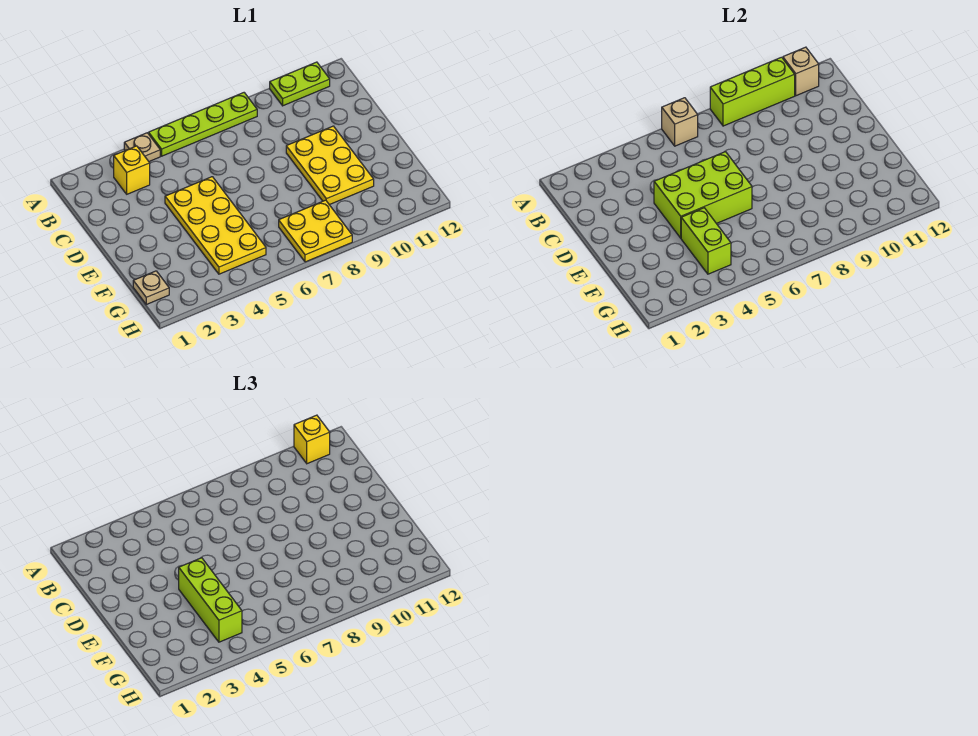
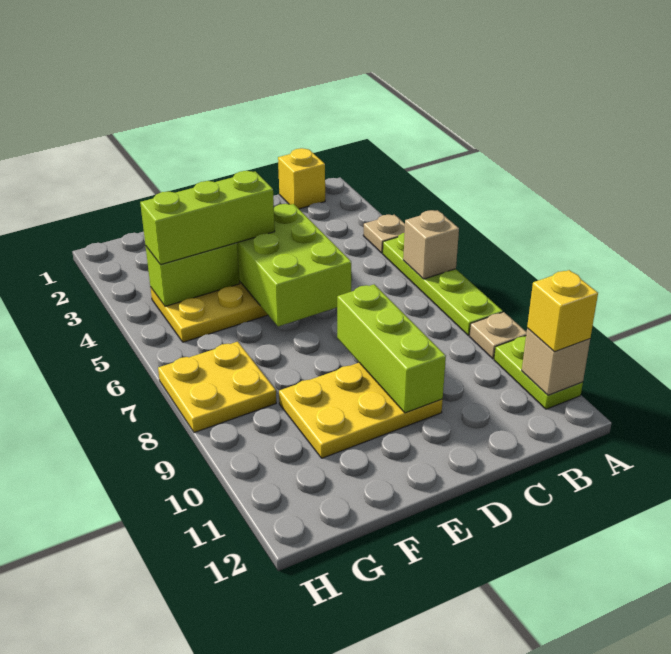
lime brick A8:A10 level 2 -> lime brick D8:D10 level 2
yellow brick B3 level 1 -> yellow brick B1 level 1
tan plate G1 level 1 -> tan plate A9 level 1

